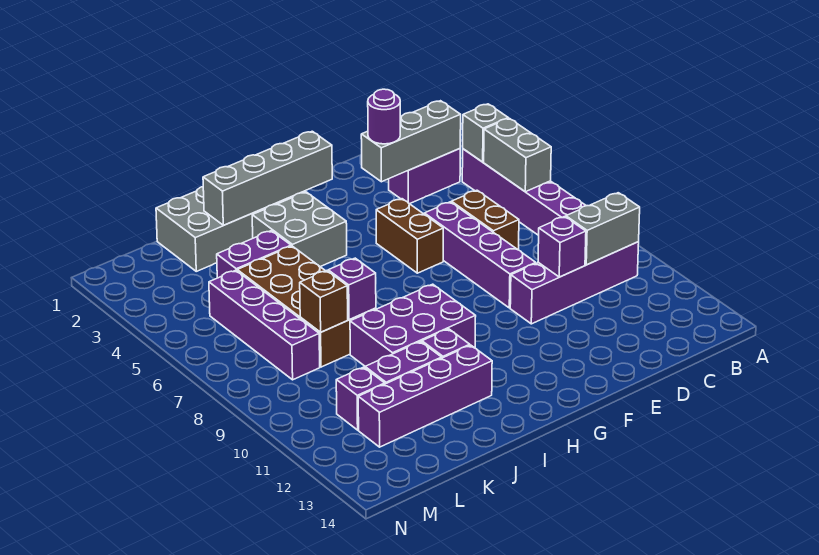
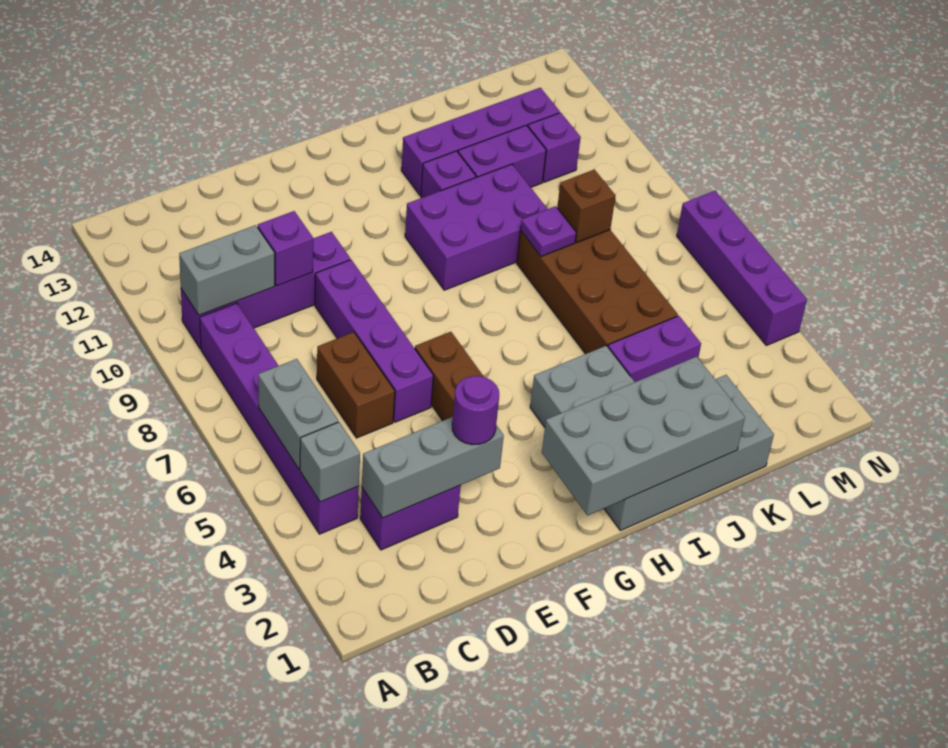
grey brick G2:J2 level 2 -> grey brick G1:J2 level 2
purple brick J8 level 2 -> purple plate J8 level 2
purple brick L5:L8 level 1 -> purple brick N4:N7 level 1

